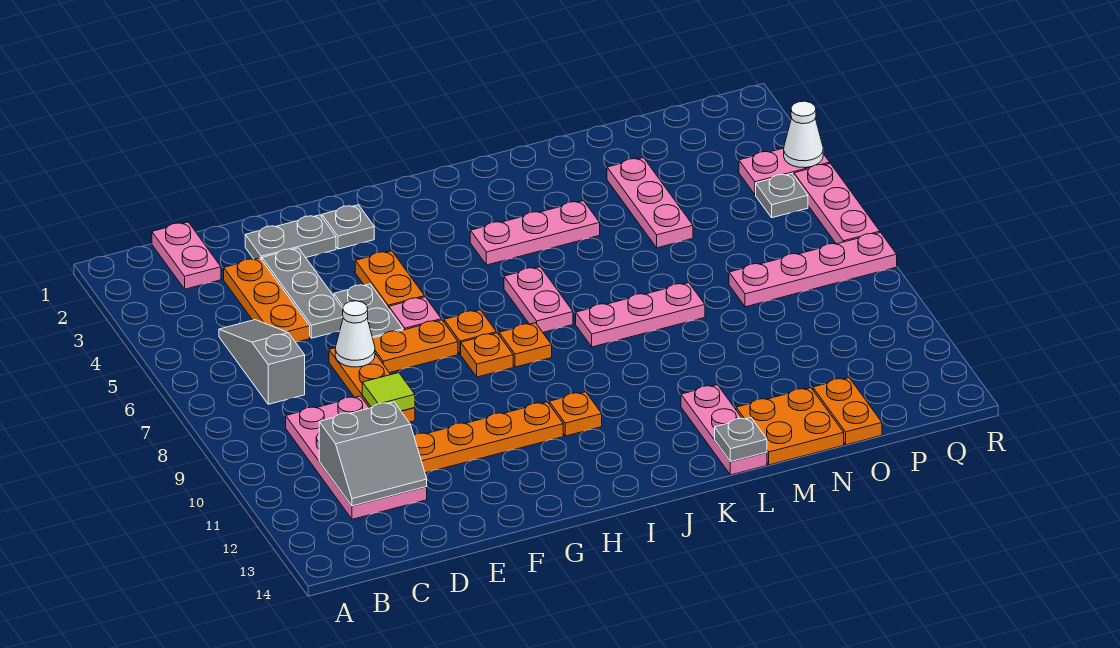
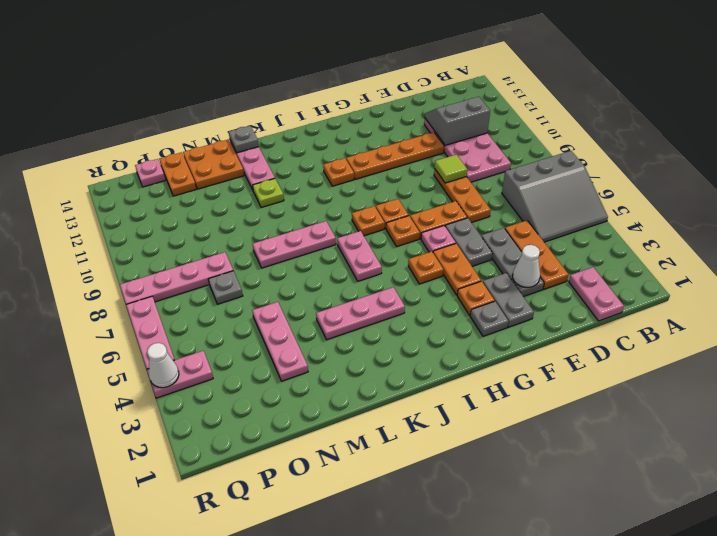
grey slope C5:C7 level 1 top 7 -> grey slope A5:C7 level 1 top 7
grey plate E2:F2 level 1 -> grey plate F2:F3 level 1
white cone E7 level 2 -> white cone E3 level 2
none -> orange plate G3 level 1
none -> orange plate H5 level 1
none -> lime plate L11 level 1
none -> pink plate P14 level 1
grey plate Q5 level 1 -> grey plate O7 level 1

